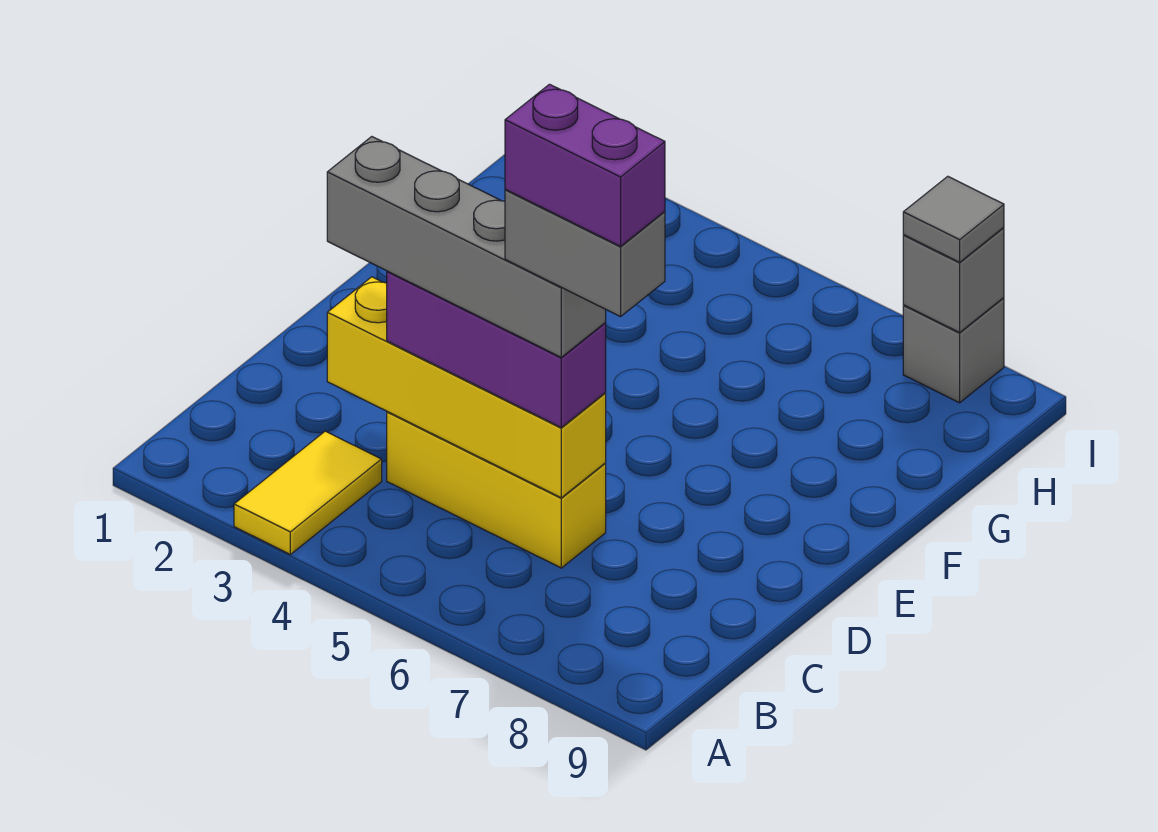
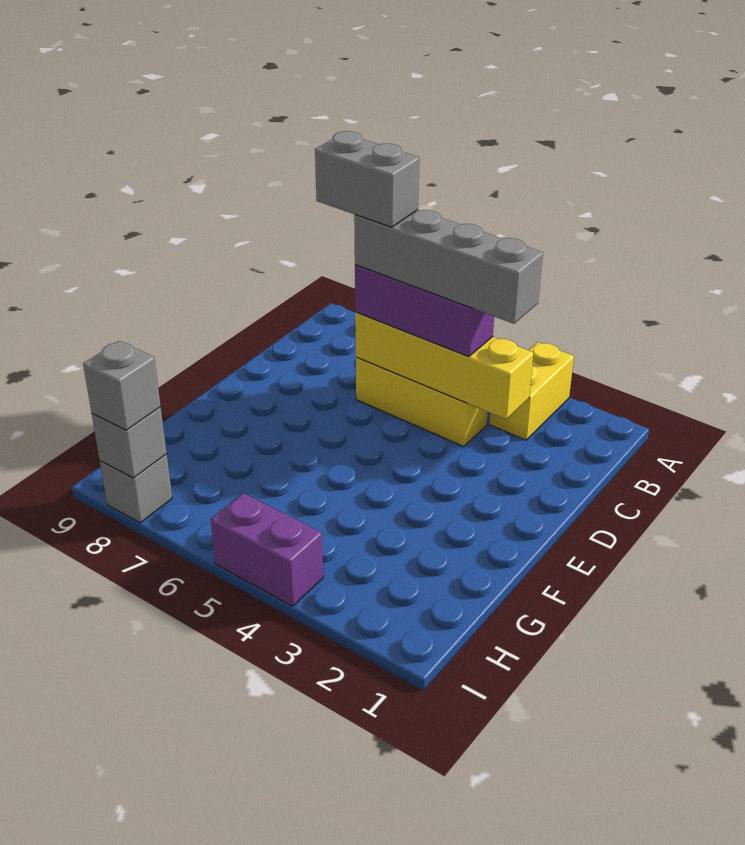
yellow tile A3:B3 level 1 -> yellow brick A3:B3 level 1
purple brick C6:C7 level 6 -> purple brick I4:I5 level 1
grey tile I8 level 3 -> grey brick I8 level 3

